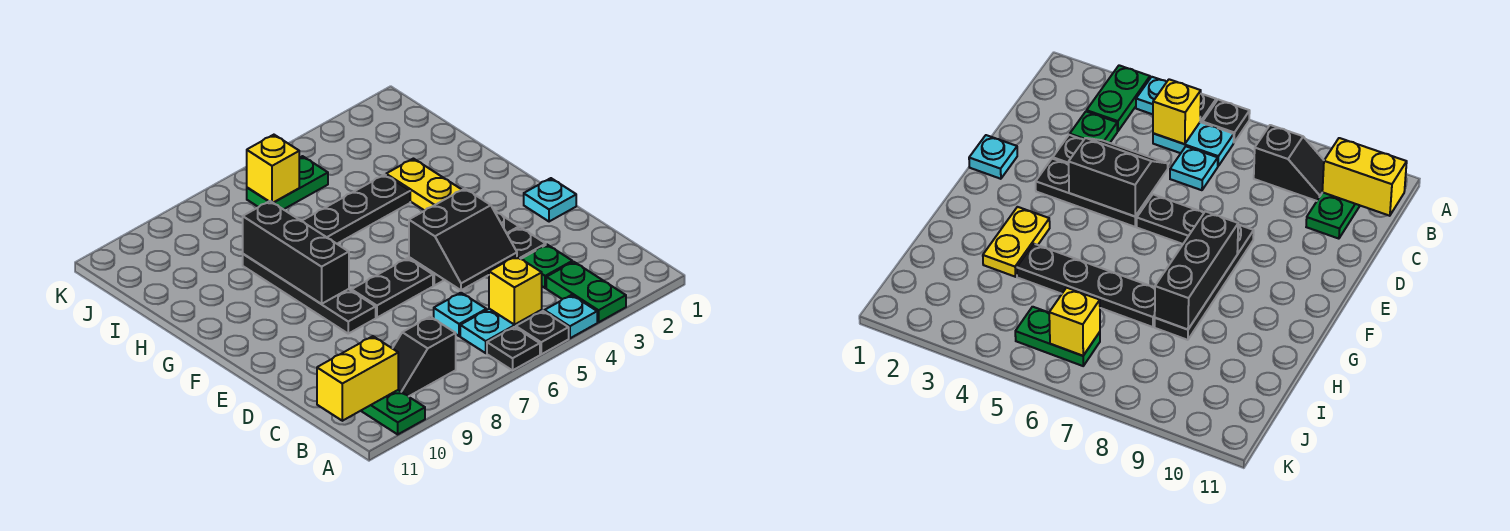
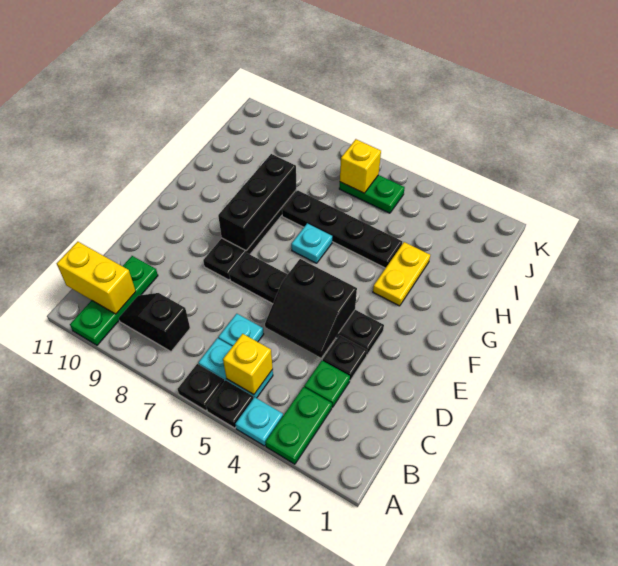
cyan plate E1 level 1 -> cyan plate G6 level 1

